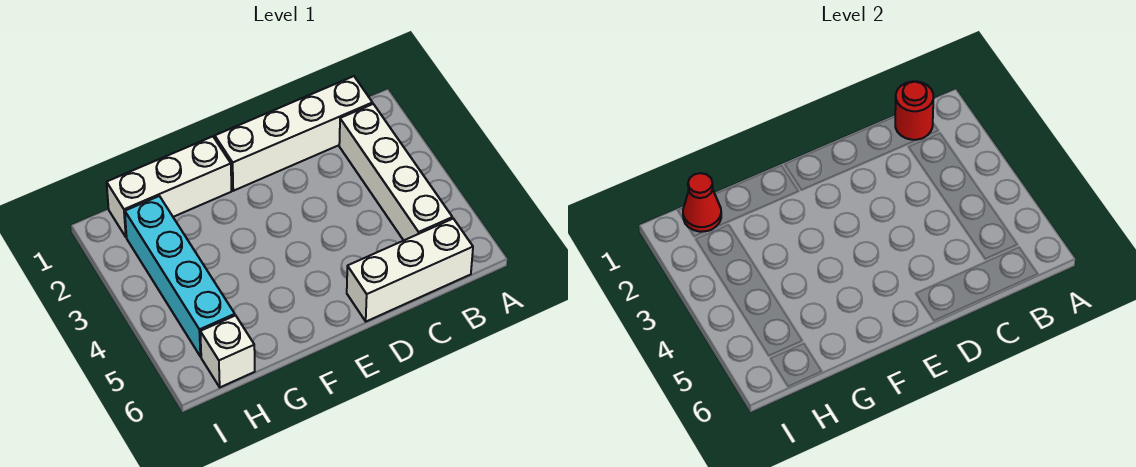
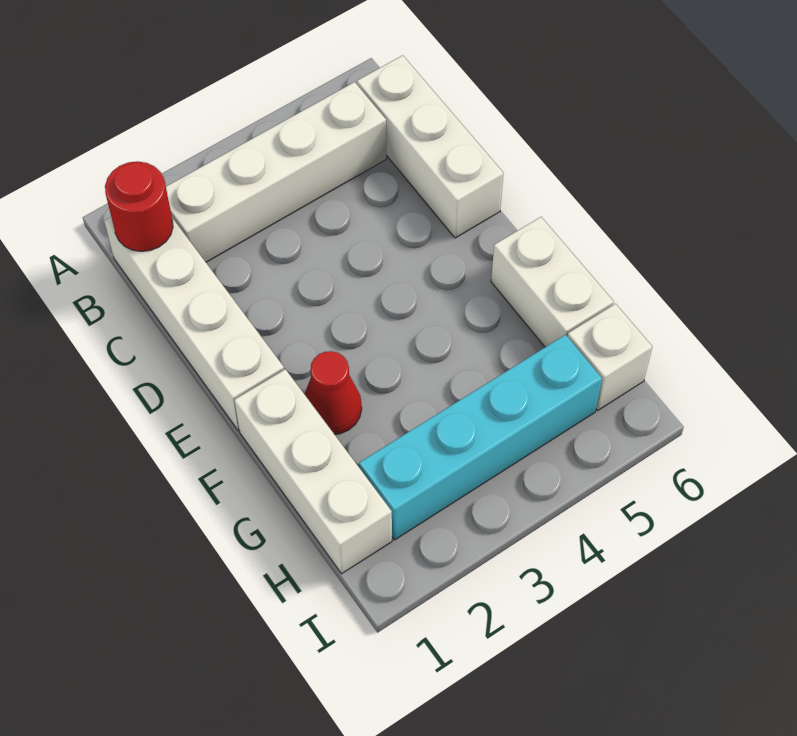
none -> white brick F6:G6 level 1
red cone H1 level 2 -> red cone F2 level 1

